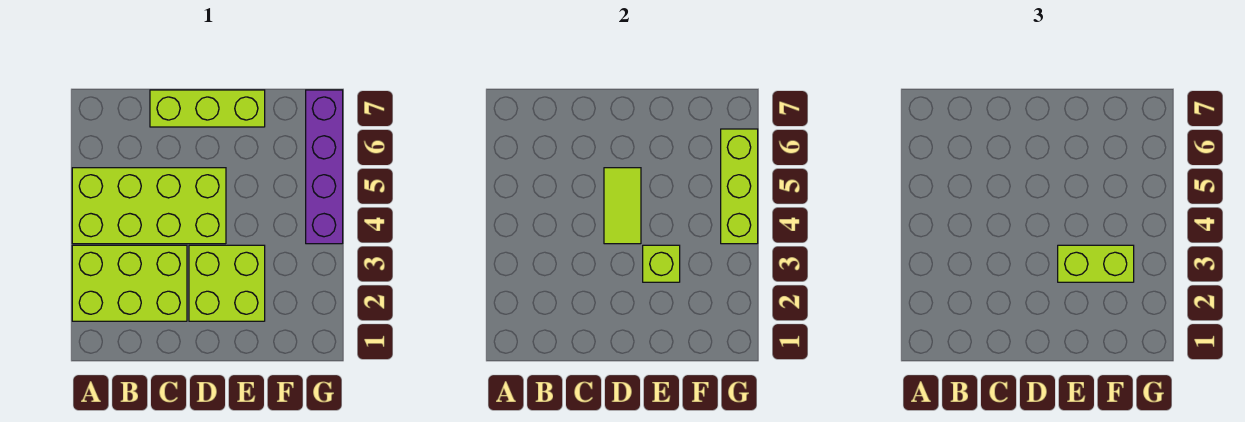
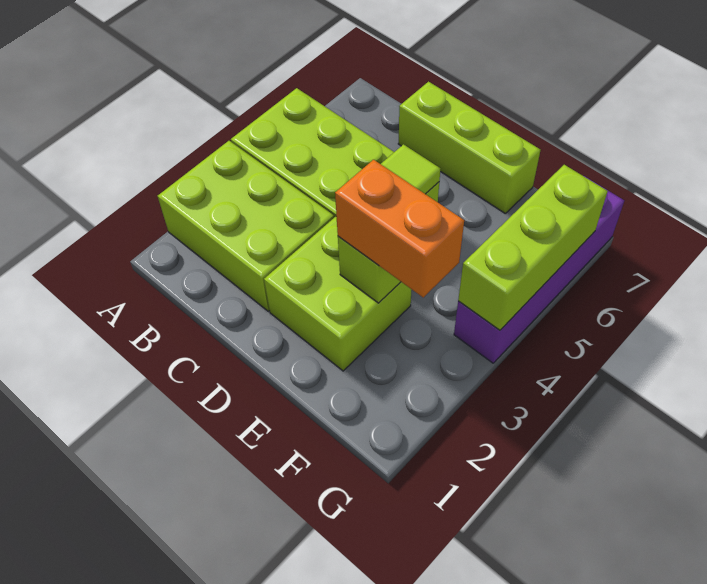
lime brick E3:F3 level 3 -> orange brick E3:F3 level 3

